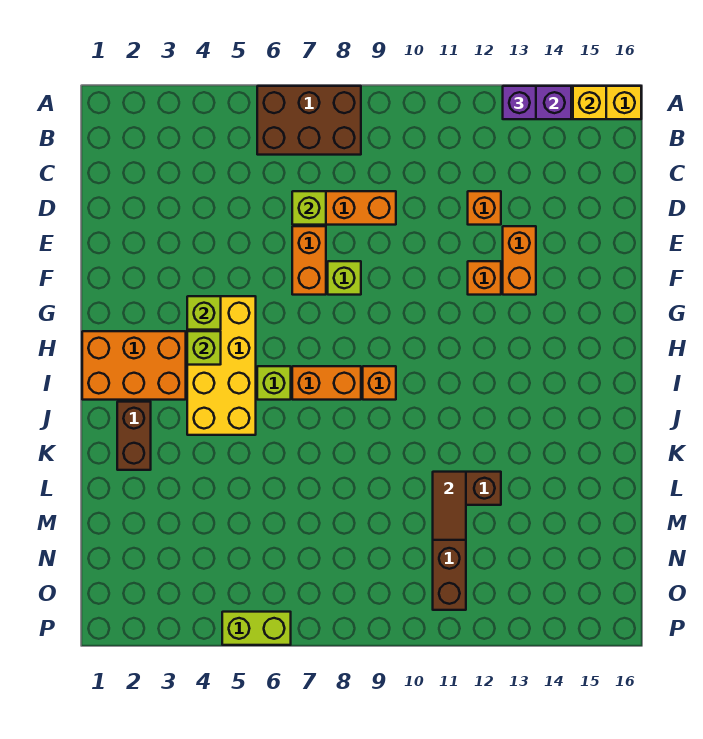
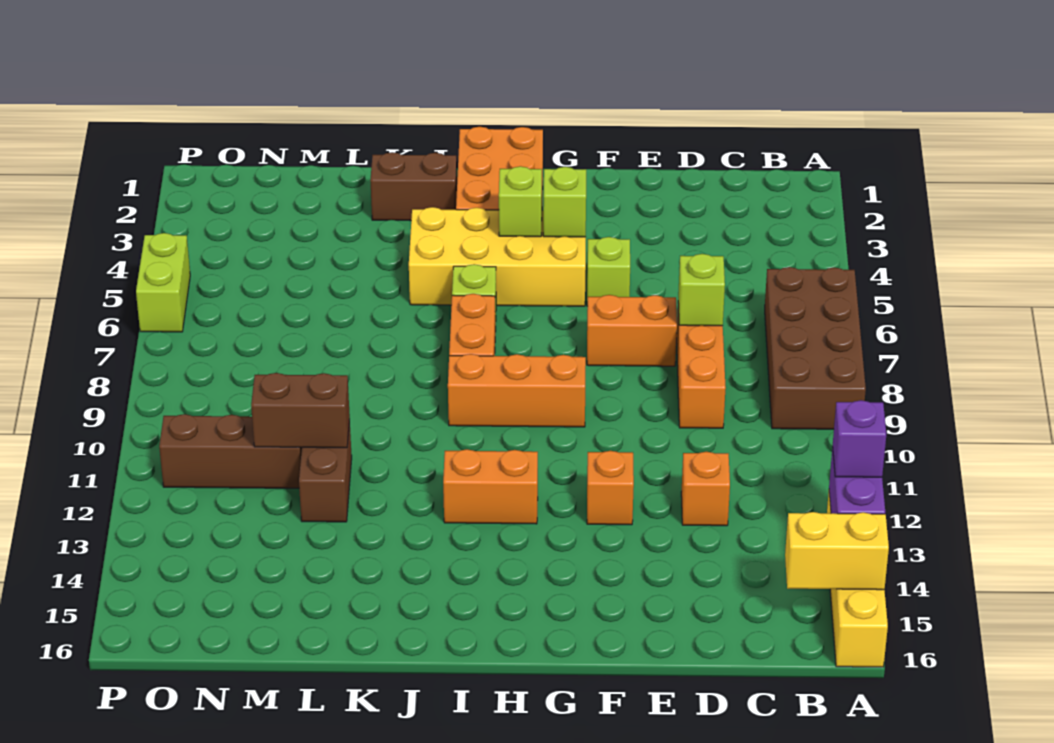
brown brick A6:B8 level 1 -> brown brick A6:B9 level 1
yellow brick A15 level 2 -> yellow brick A15:B15 level 2
orange brick E13:F13 level 1 -> orange brick H12:I12 level 1
lime brick F8 level 1 -> lime brick F5 level 1
orange brick I9 level 1 -> orange brick G9:I9 level 1
brown tile L11:M11 level 2 -> brown brick L11:M11 level 2

